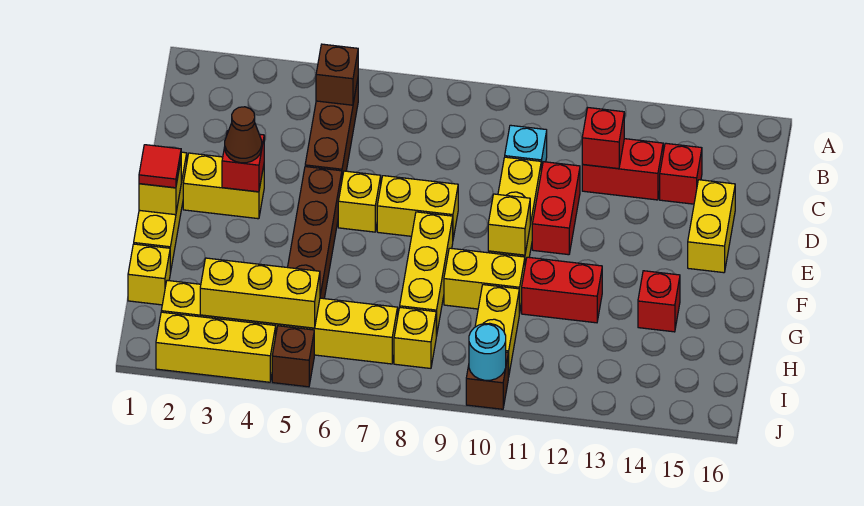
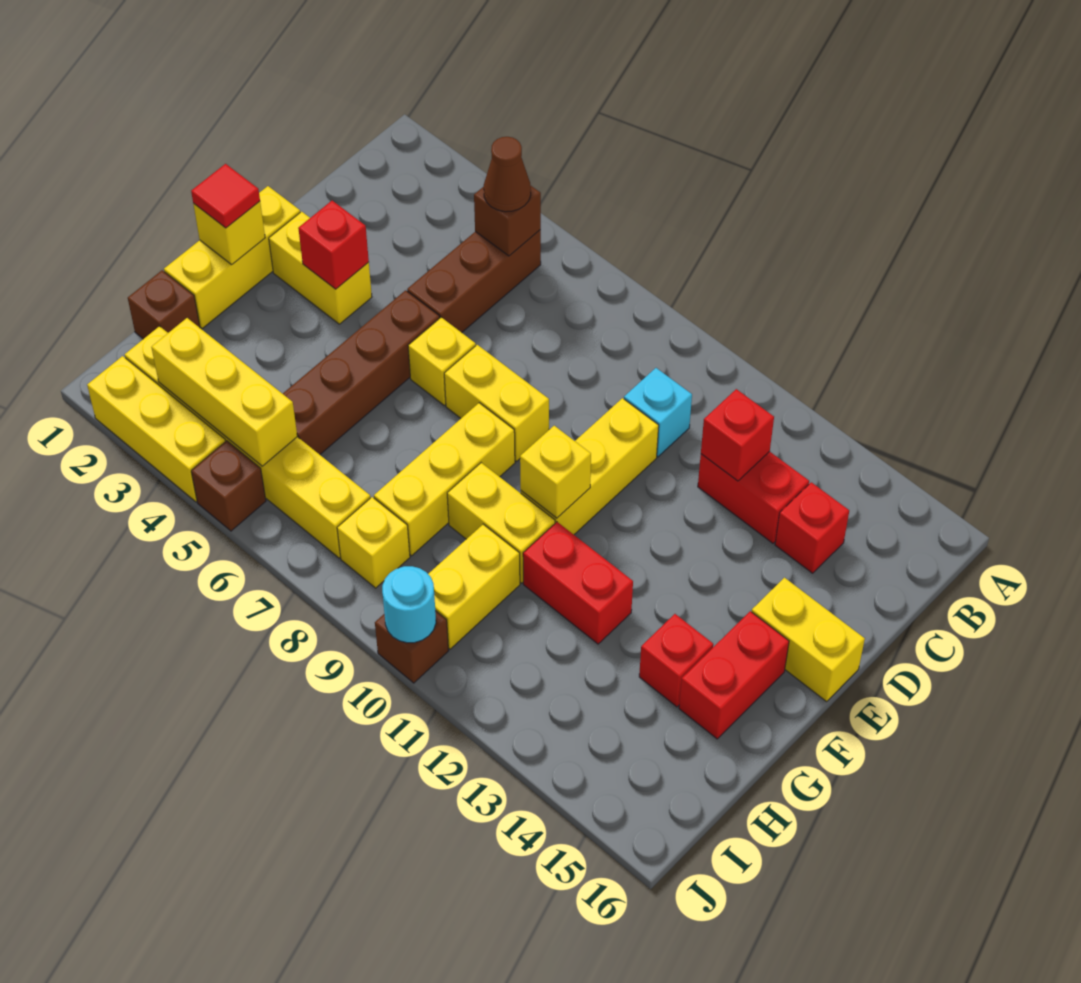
red brick D11:E11 level 1 -> red brick F15:G15 level 1
yellow brick D15:E15 level 1 -> yellow brick E15:E16 level 1
brown cone E3 level 3 -> brown cone B5 level 3
yellow brick H1 level 1 -> brown brick H1 level 1

